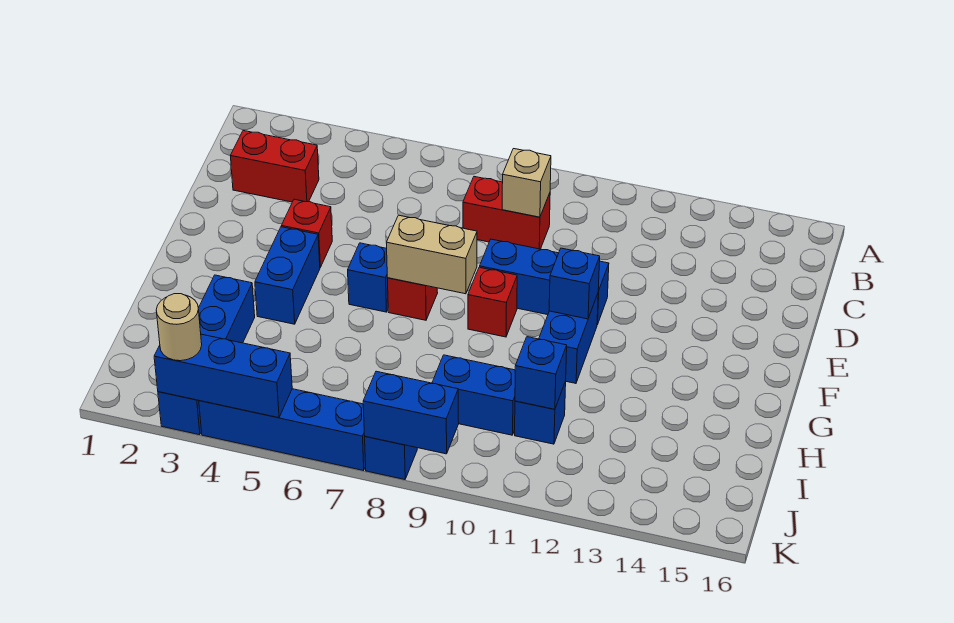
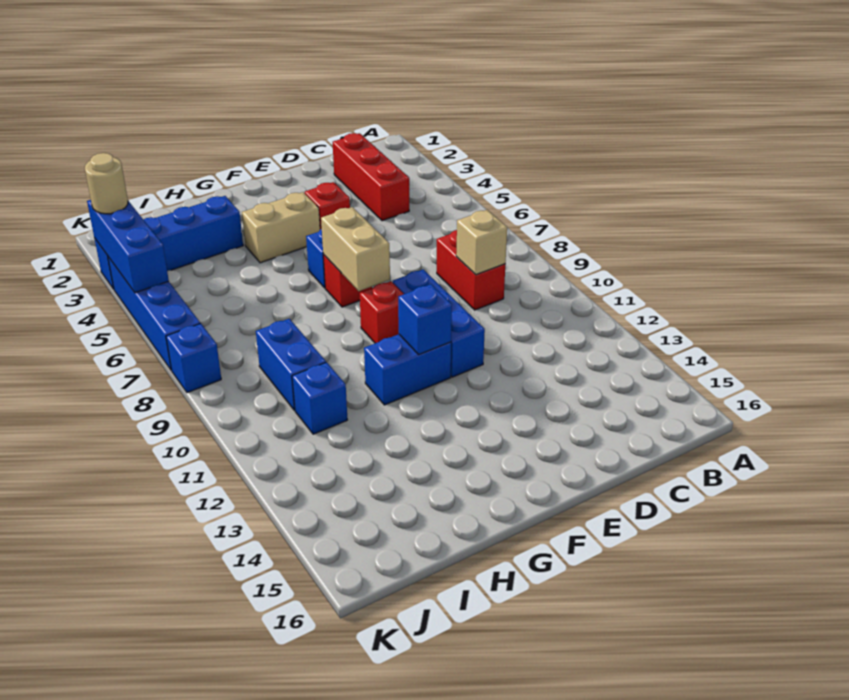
red brick C2:C3 level 1 -> red brick C2:C4 level 1
blue brick F4:G4 level 1 -> tan brick F4:G4 level 1
blue brick I11 level 2 -> none
blue brick K8:K9 level 2 -> none

